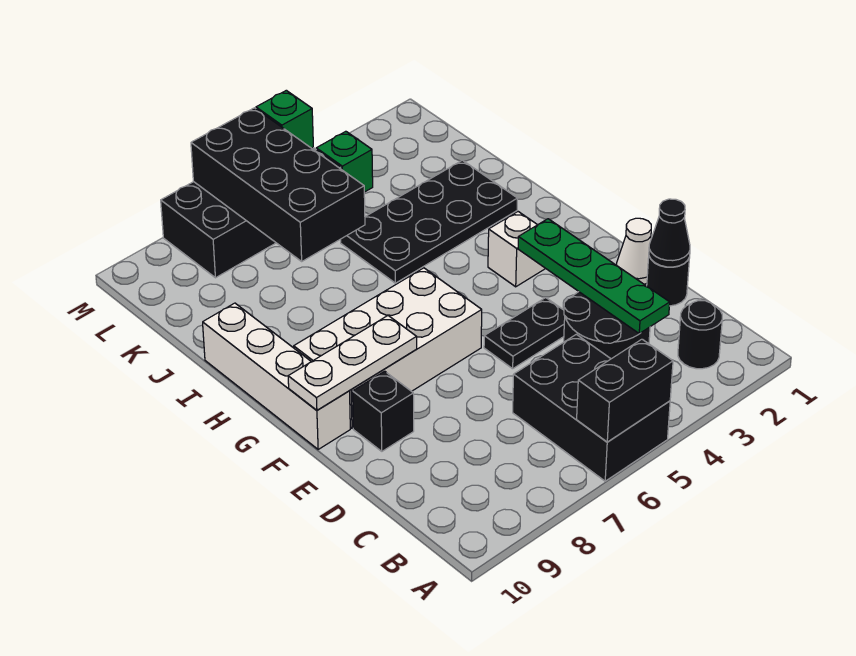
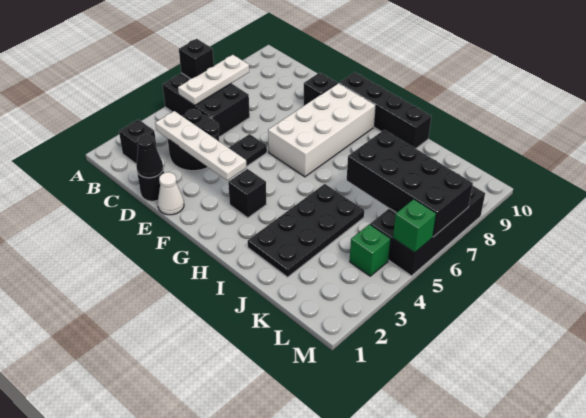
black brick A5:A6 level 2 -> black brick A6 level 2
black round brick B2 level 1 -> black brick B2 level 1
green plate C3:F3 level 2 -> white plate C3:F3 level 2
white plate F8:F10 level 2 -> white plate B5:B7 level 2
white brick F10:I10 level 1 -> black brick F10:I10 level 1
white brick G3 level 1 -> black brick G3 level 1

